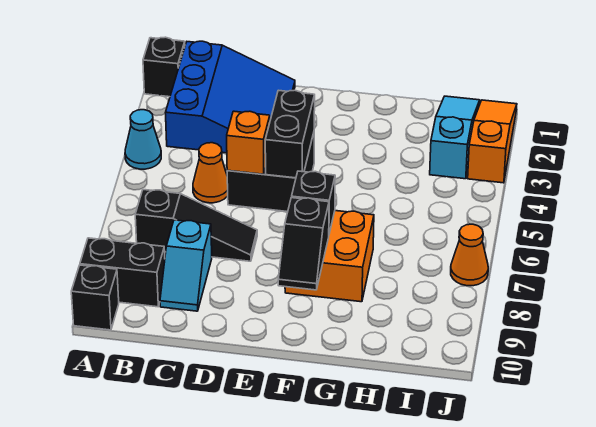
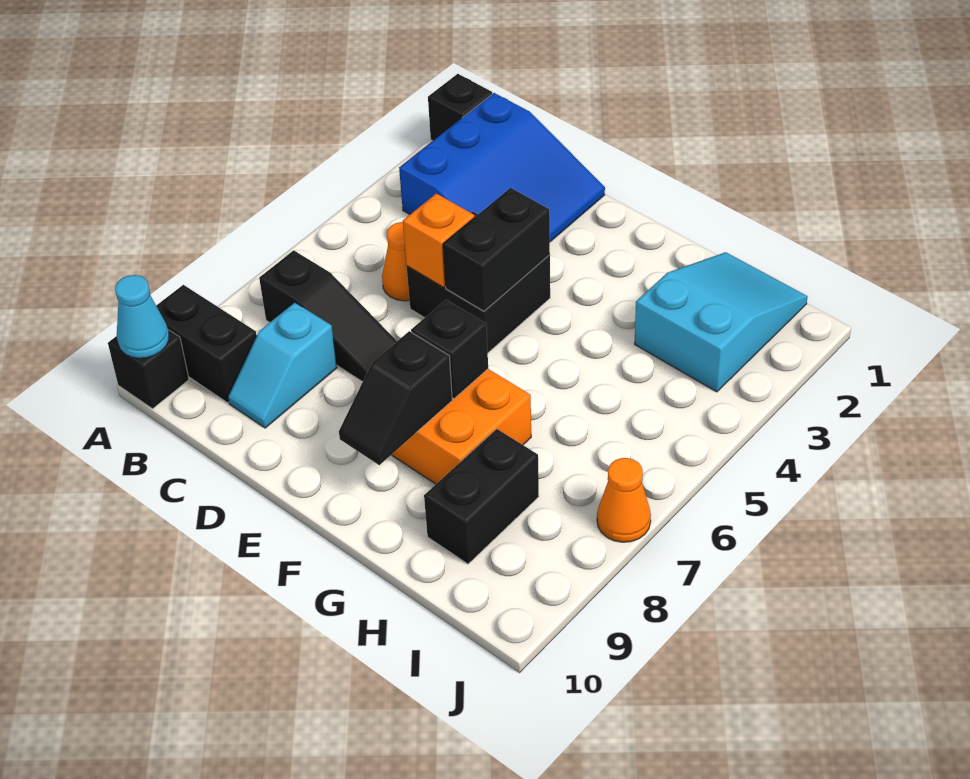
cyan cone A4 level 1 -> cyan cone A10 level 2
none -> black brick H8:H9 level 1
cyan slope I1:I3 level 1 top 3 -> cyan slope H1:I3 level 1 top 3
orange slope J1:J3 level 1 top 3 -> none

